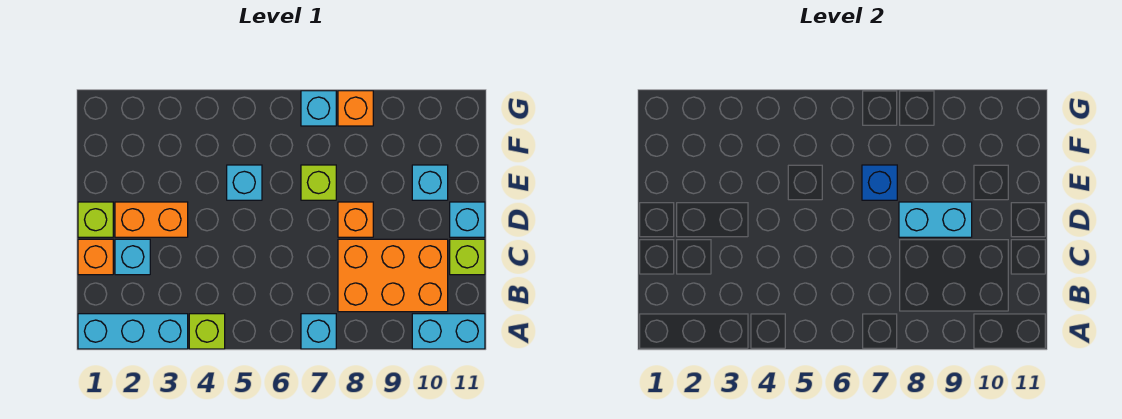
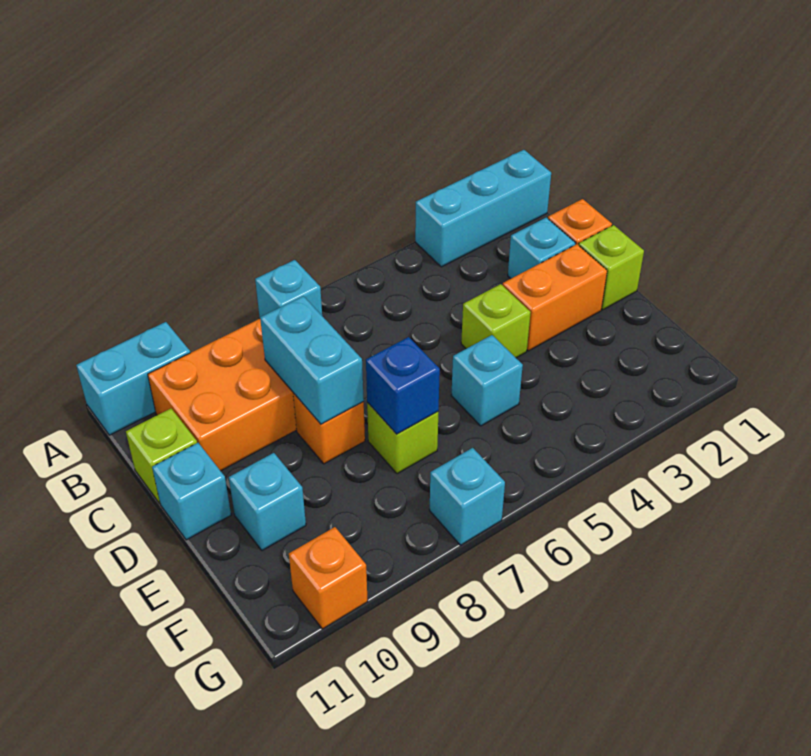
lime brick A4 level 1 -> lime brick D4 level 1
cyan brick D8:D9 level 2 -> cyan brick C8:D8 level 2
orange brick G8 level 1 -> orange brick G10 level 1

